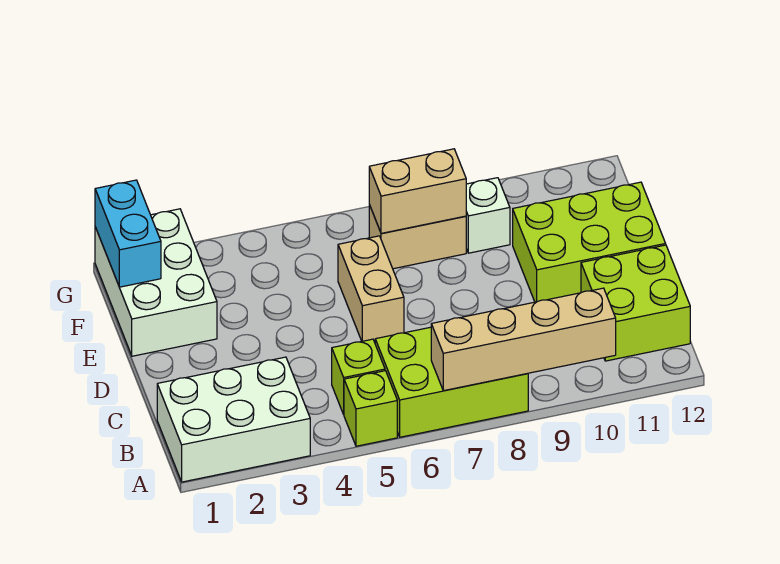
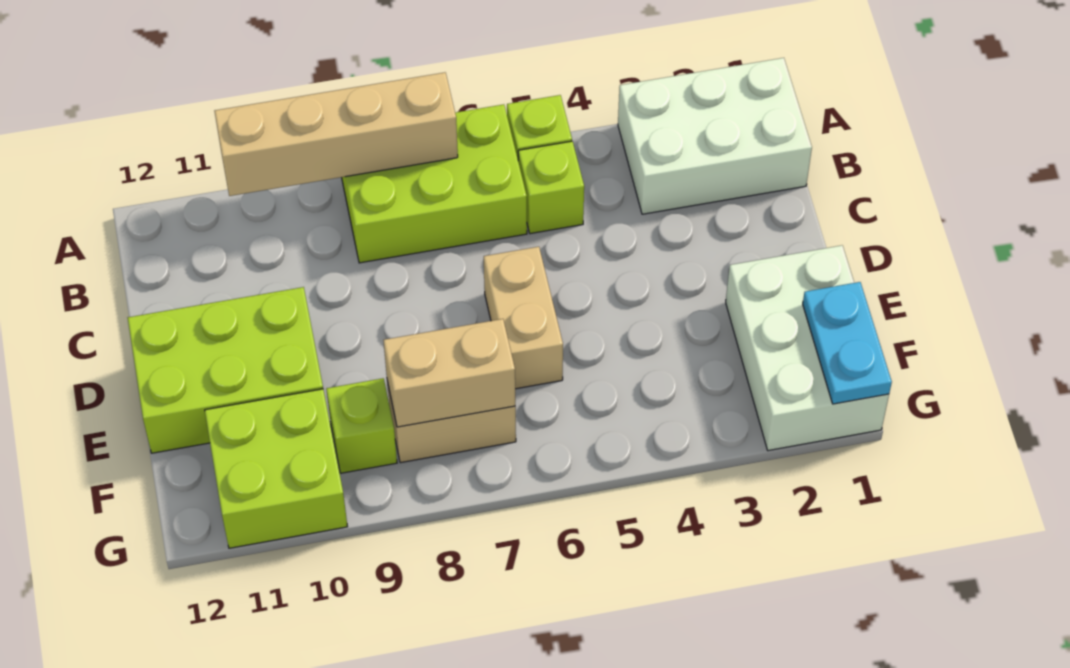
lime brick B11:C12 level 1 -> lime brick F10:G11 level 1
cyan brick F1:G1 level 2 -> cyan plate F1:G1 level 2
white brick F9 level 1 -> lime brick F9 level 1

